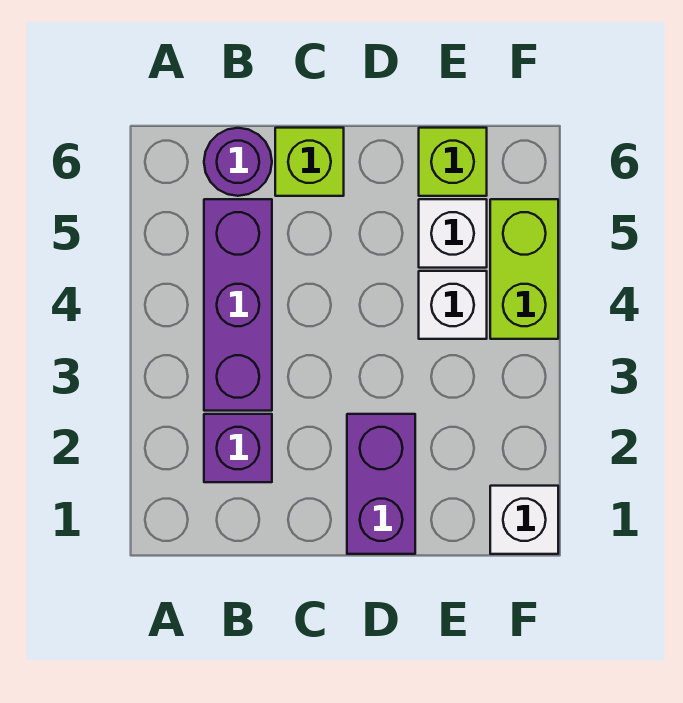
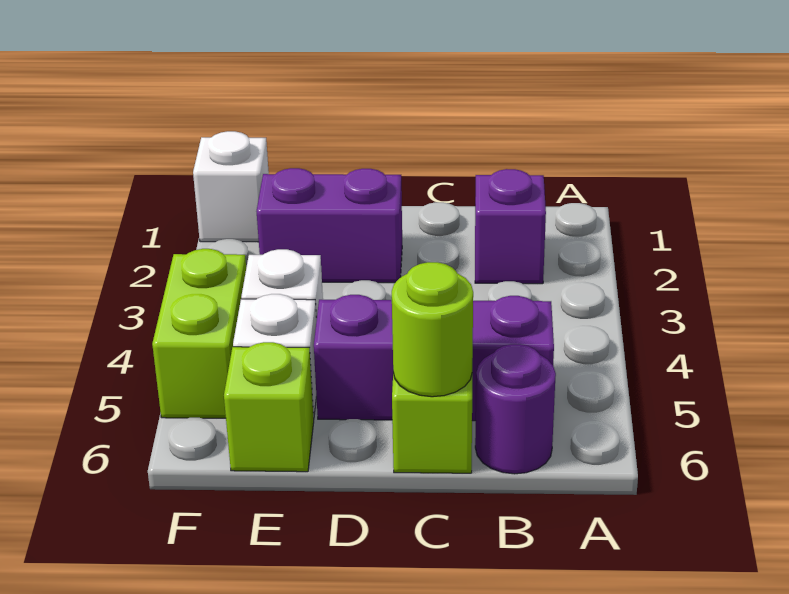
purple brick B3:B5 level 1 -> purple brick B5:D5 level 1
none -> lime round brick C6 level 2
purple brick D1:D2 level 1 -> purple brick D2:E2 level 1

